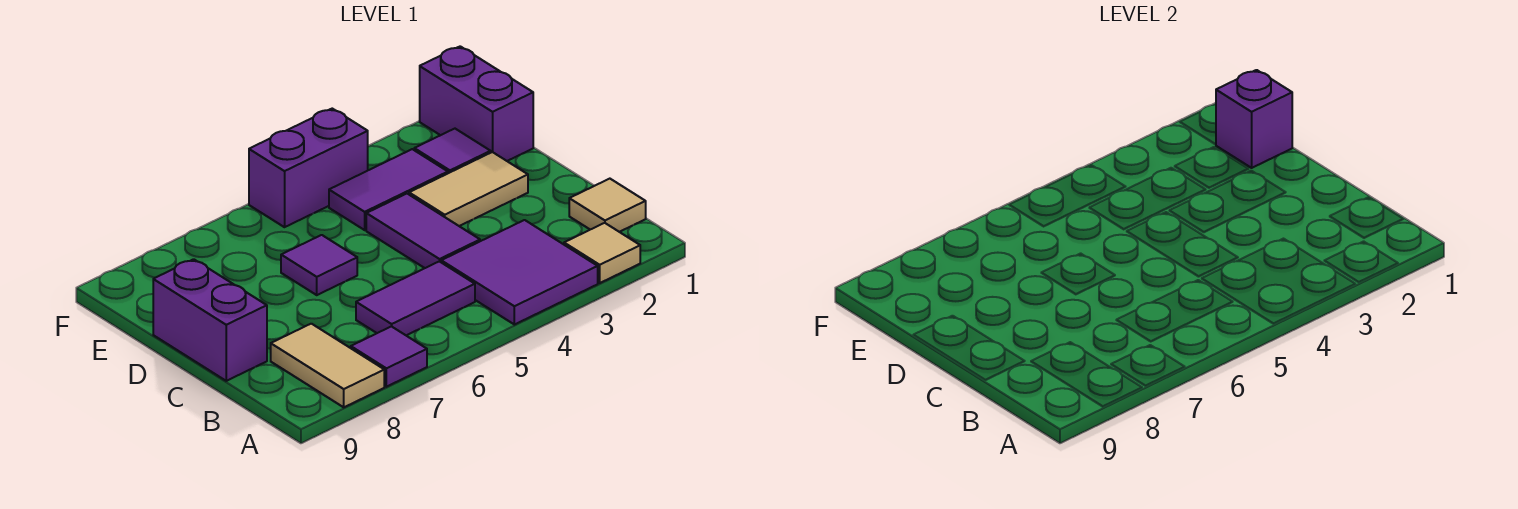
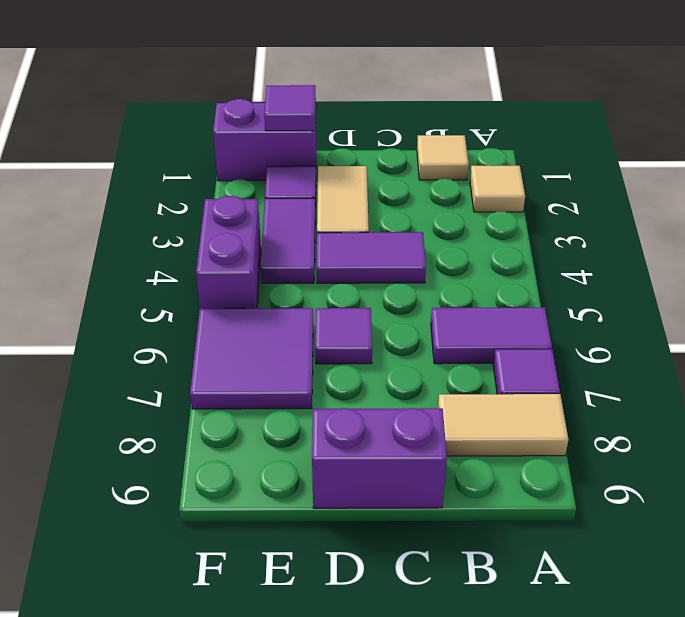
purple tile A3:B4 level 1 -> purple tile E6:F7 level 1
purple tile B5:B6 level 1 -> purple tile A6:B6 level 1
purple brick E1 level 2 -> purple tile E1 level 2

